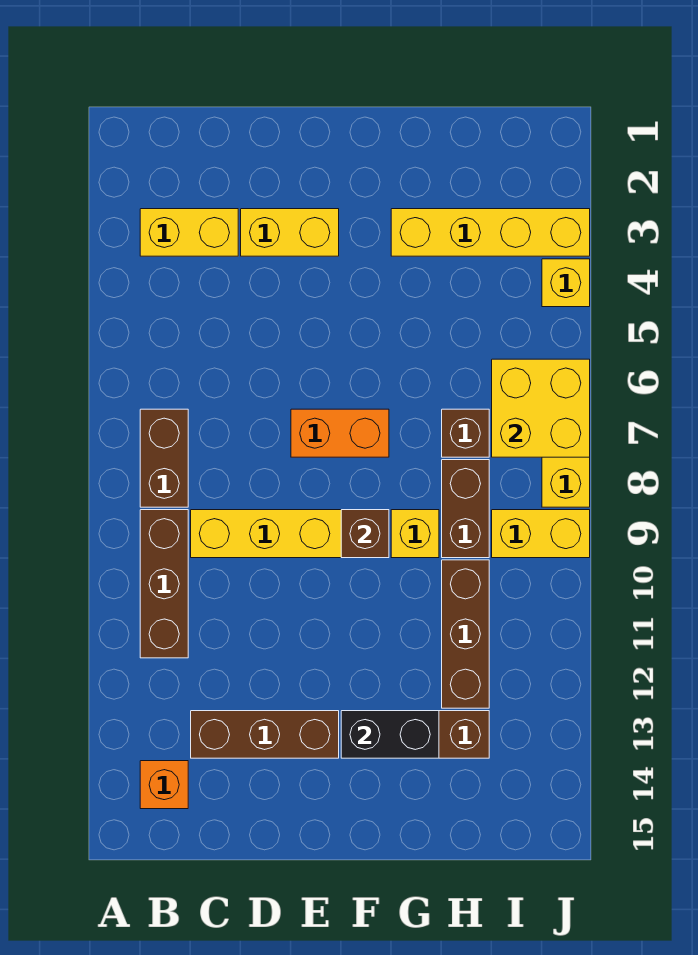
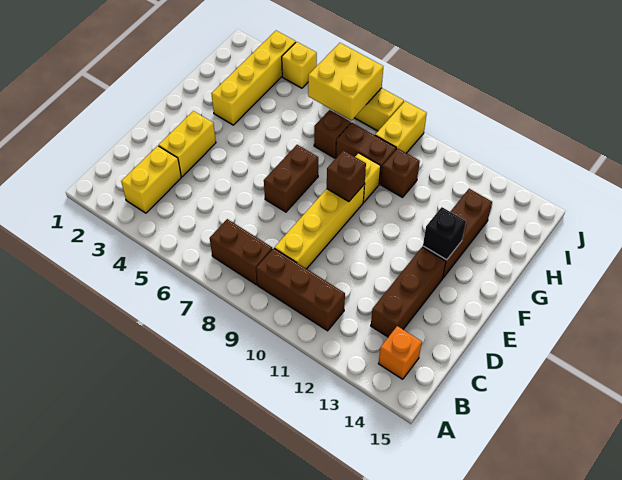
orange brick E7:F7 level 1 -> brown brick E7:F7 level 1
black brick F13:G13 level 2 -> black brick F13 level 2
brown brick H10:H12 level 1 -> brown brick H10 level 1

